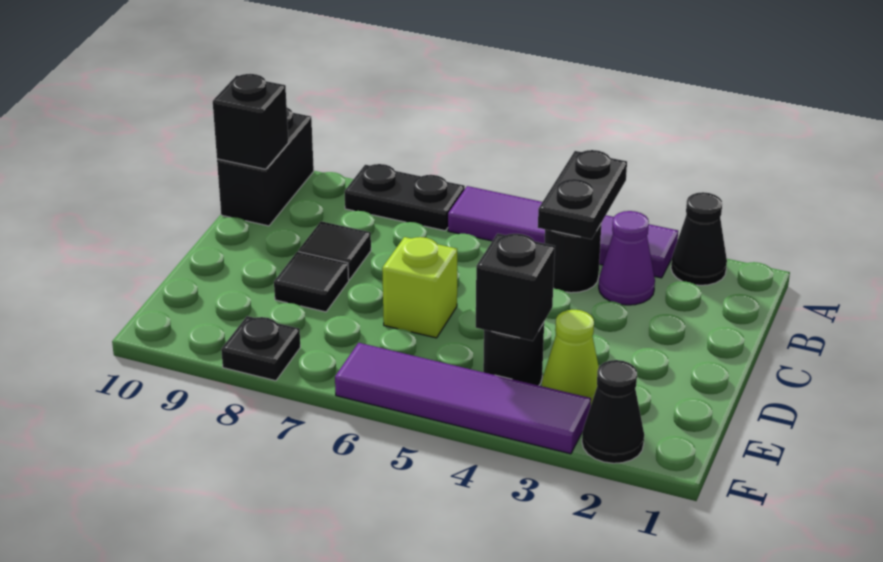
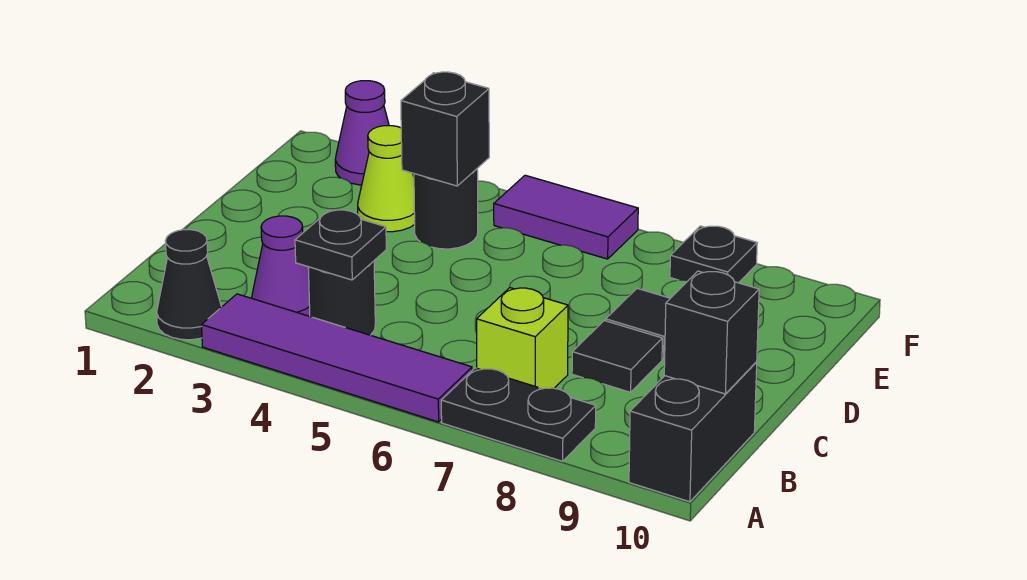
black plate A4:B4 level 2 -> black plate B4 level 2
lime brick D6 level 1 -> lime brick B7 level 1
black cone F2 level 1 -> purple cone F2 level 1
purple tile F3:F6 level 1 -> purple tile F5:F6 level 1

